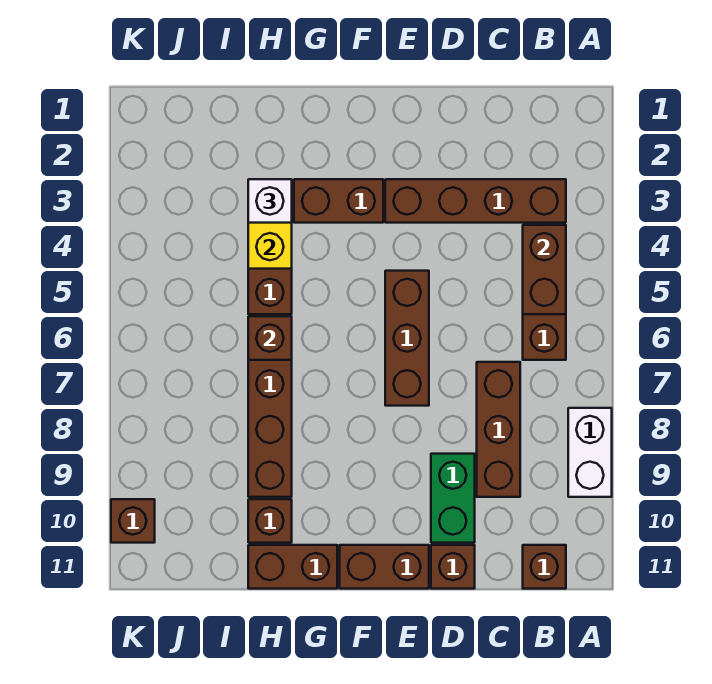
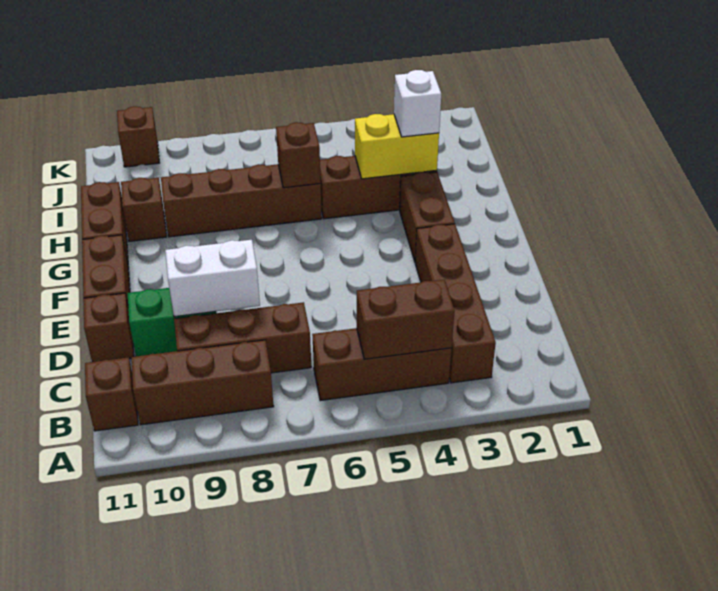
white brick A8:A9 level 1 -> white brick D8:D9 level 2
brown brick E5:E7 level 1 -> brown brick B8:B10 level 1

